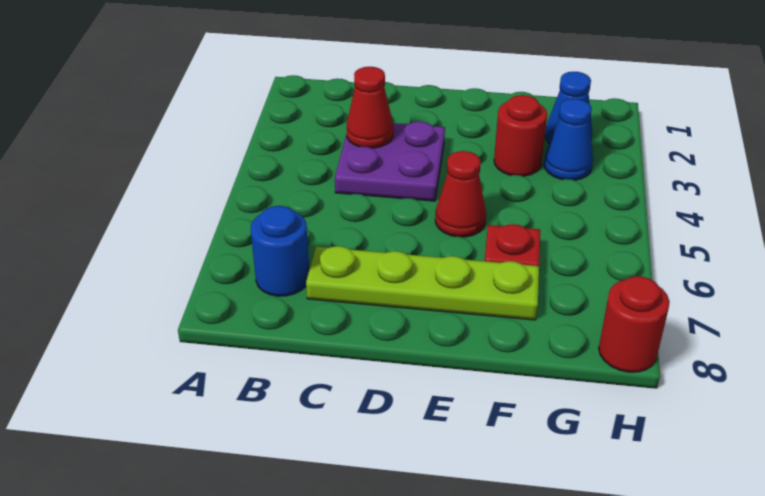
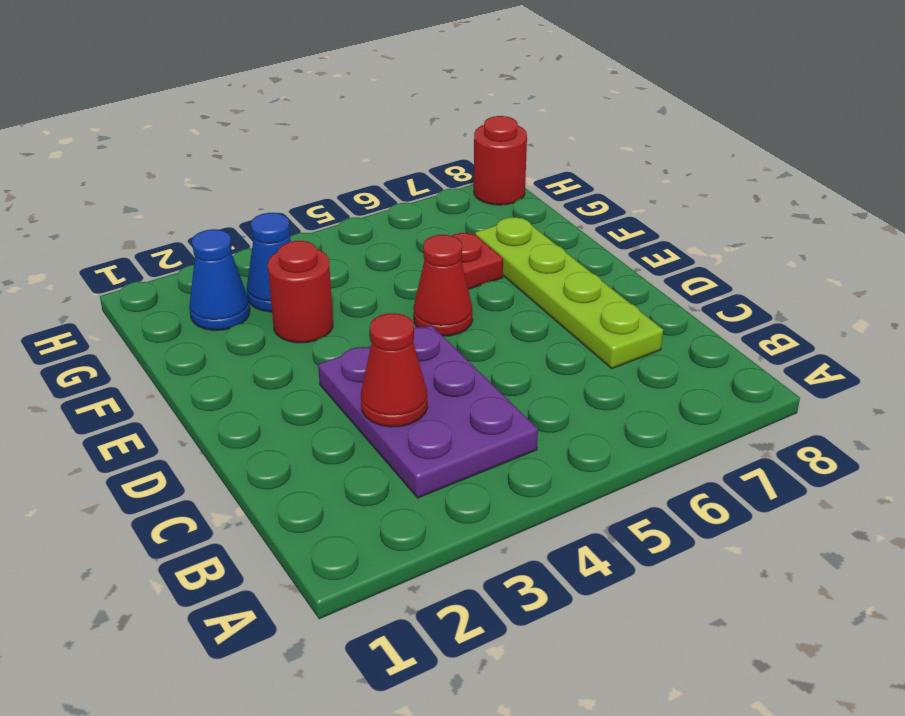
blue round brick B7 level 1 -> none
purple plate C3:D4 level 1 -> purple plate B3:D4 level 1

